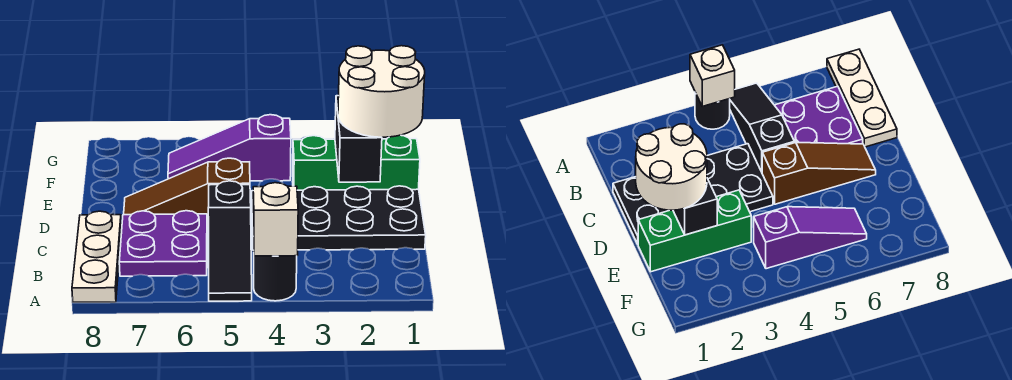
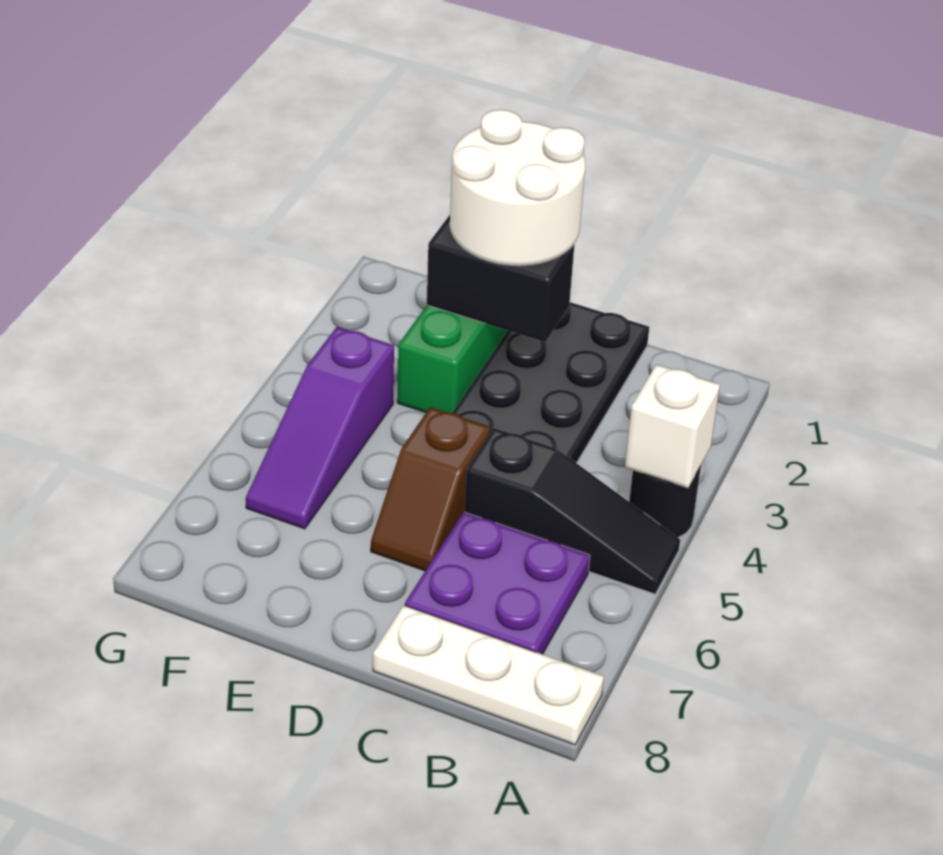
brown slope D5:D7 level 1 top 5 -> brown slope D5:D6 level 1 top 5

